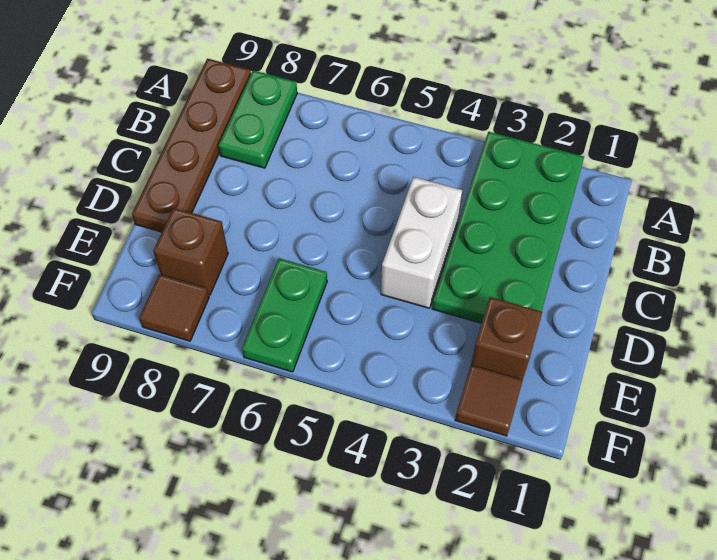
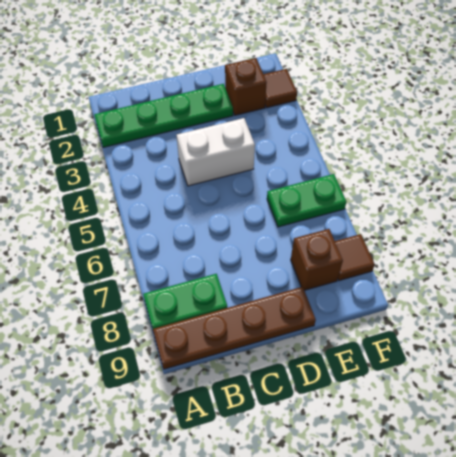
green plate A2:D3 level 1 -> green plate A2:D2 level 1

